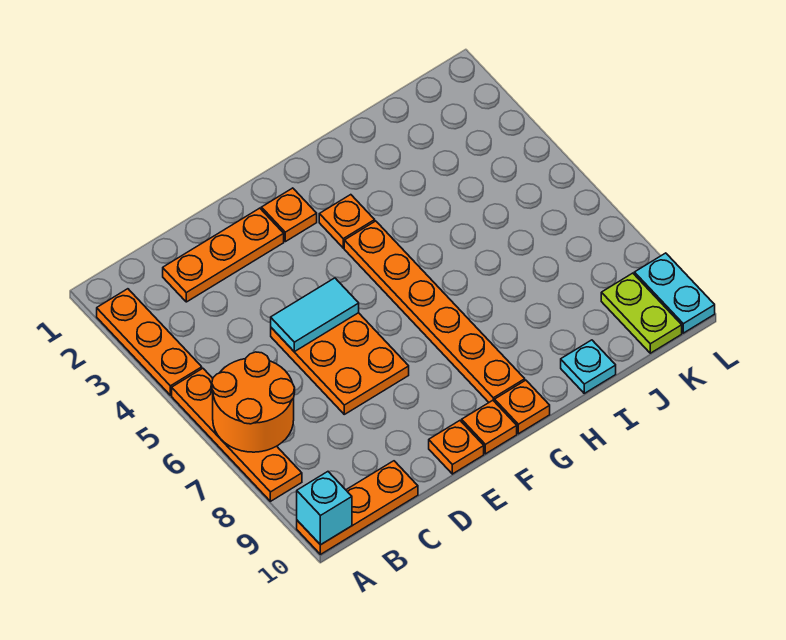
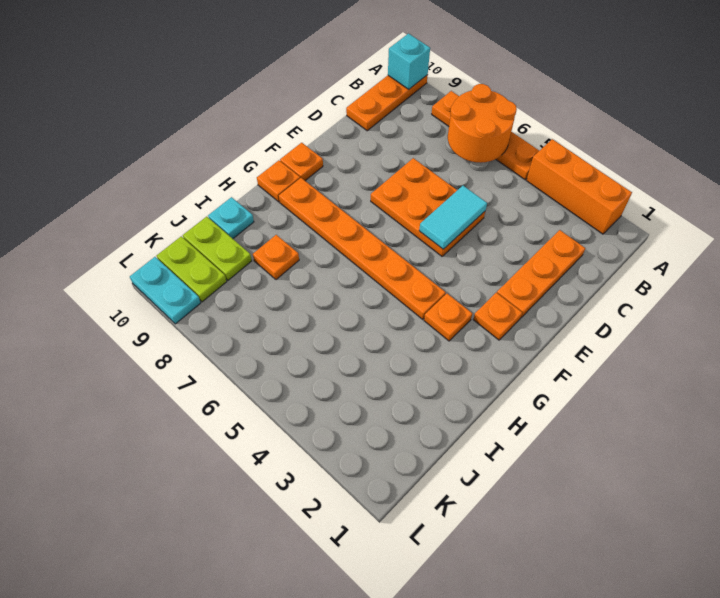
orange plate A2:A4 level 1 -> orange brick A2:A4 level 1
orange plate E10 level 1 -> orange plate I8 level 1
none -> lime plate J9:J10 level 1

